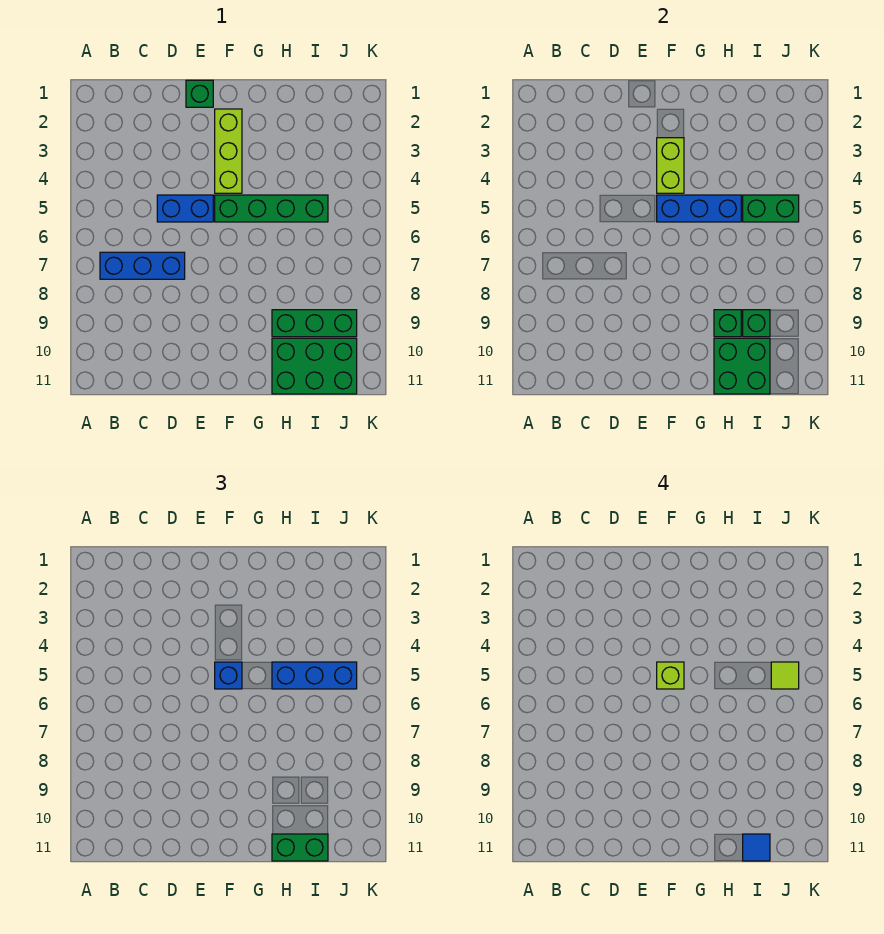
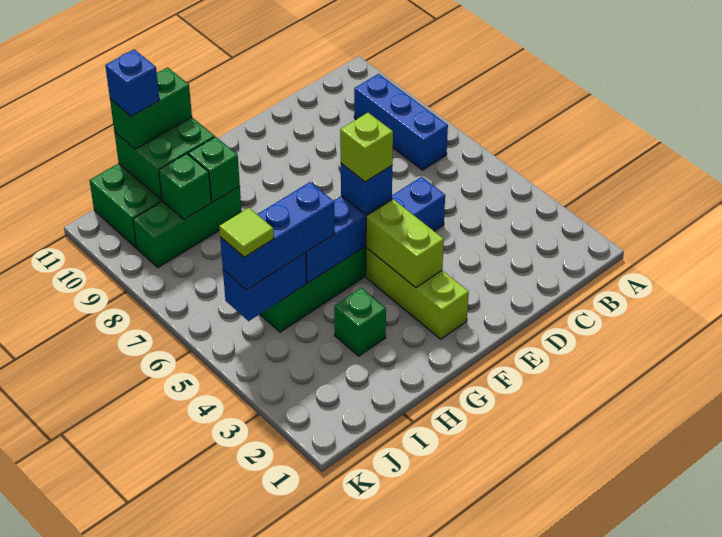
blue brick B7:D7 level 1 -> blue brick B7:B9 level 1
green brick E1 level 1 -> green brick H3 level 1
green brick I5:J5 level 2 -> blue brick I5:J5 level 2
blue tile I11 level 4 -> blue brick I11 level 4

